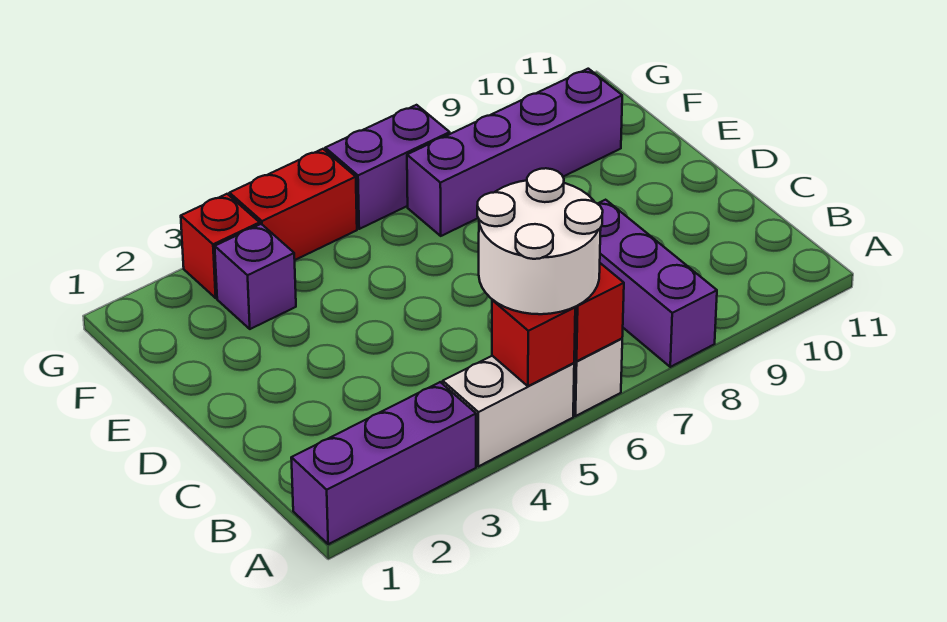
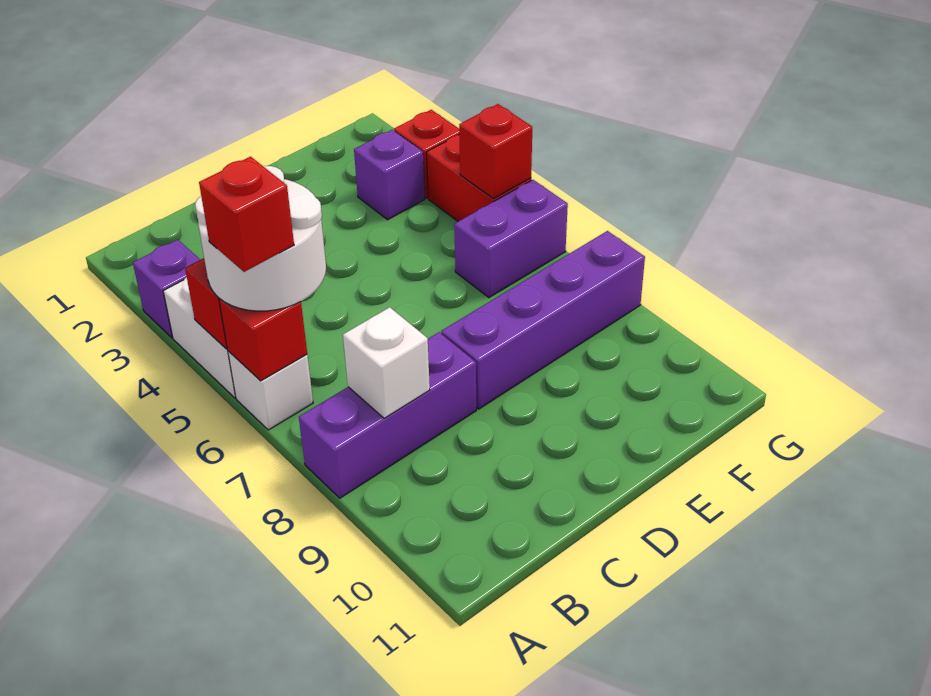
purple brick A1:A3 level 1 -> purple brick A3 level 1
none -> red brick A6 level 4
none -> white brick B8 level 2
purple brick F7:F10 level 1 -> purple brick D8:G8 level 1
none -> red brick G5 level 2
purple brick G6:G7 level 1 -> purple brick F6:G6 level 1

